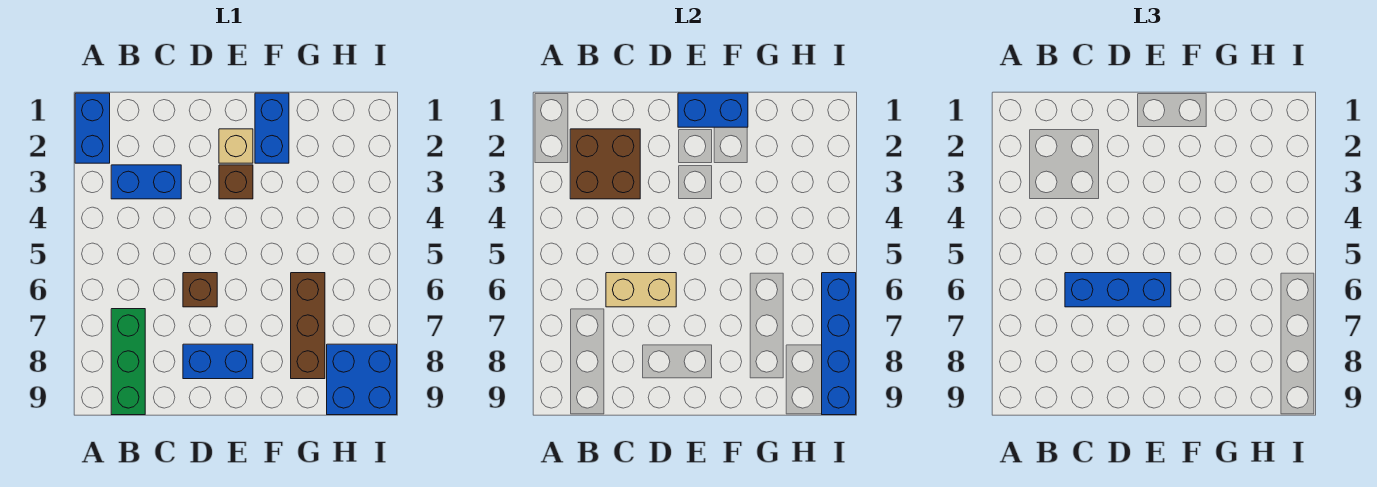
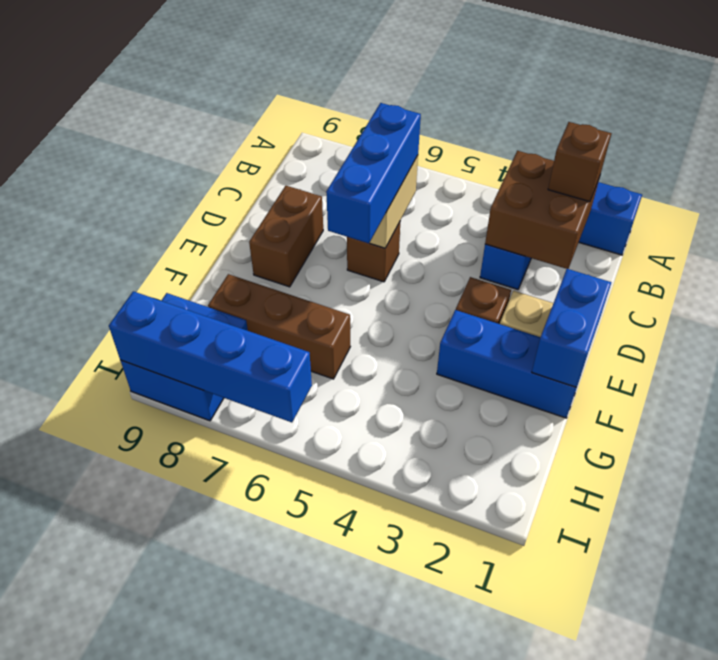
none -> brown brick B2 level 3
green brick B7:B9 level 1 -> none
blue brick D8:E8 level 1 -> brown brick D8:E8 level 1
blue brick F1:F2 level 1 -> blue brick F1:F3 level 1

